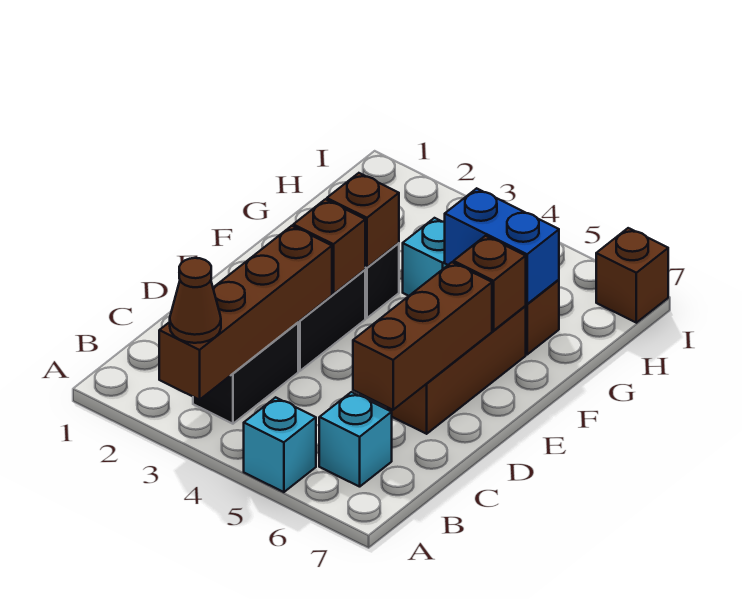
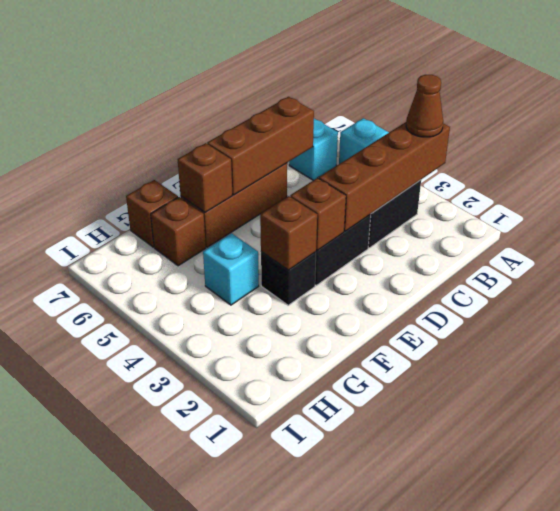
blue brick G5:G6 level 2 -> none
brown brick I7 level 1 -> brown brick G7 level 1

